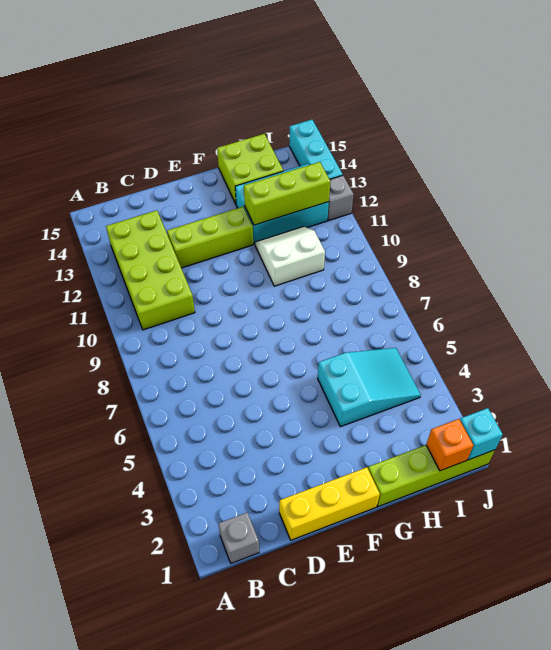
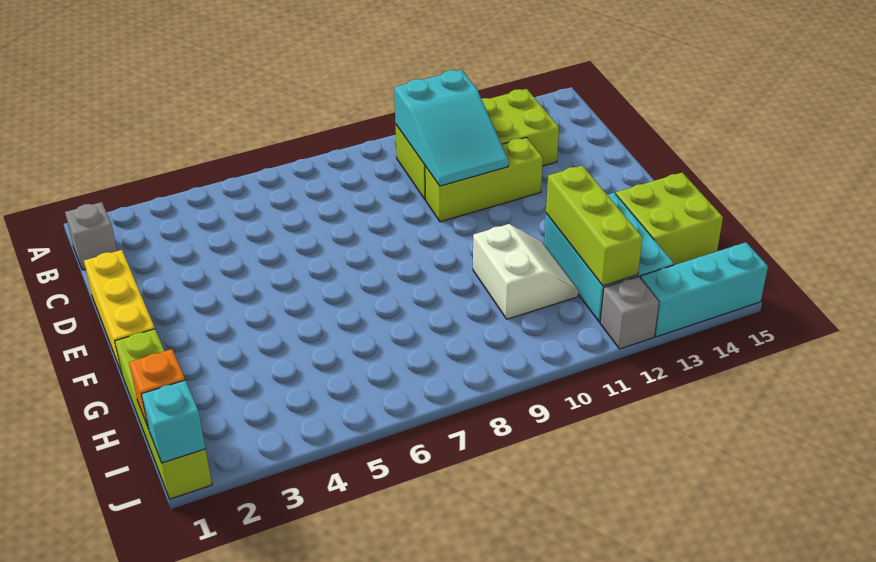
lime brick D12:F12 level 1 -> lime brick D10:D12 level 1
cyan slope G4:I5 level 1 top G -> cyan slope B10:D11 level 2 top B

